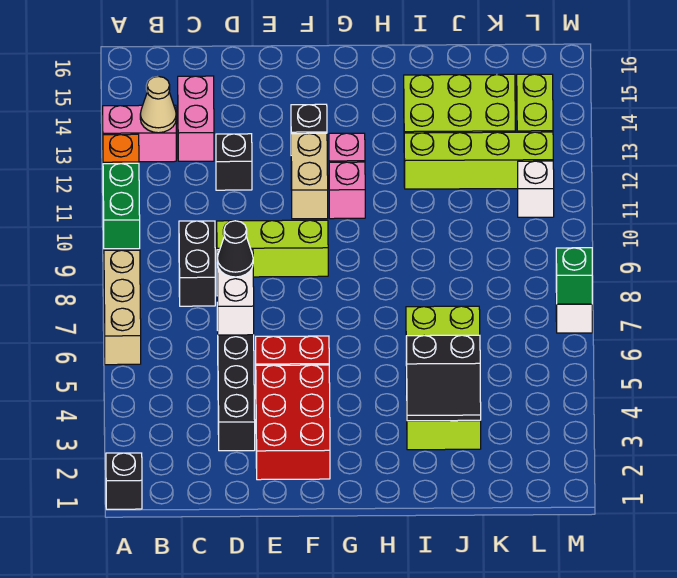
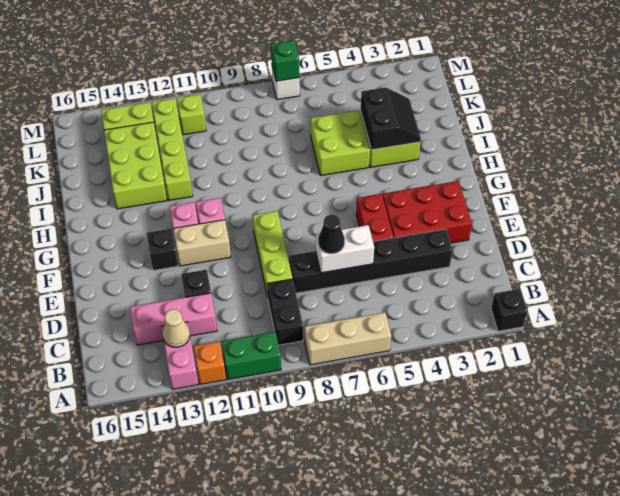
black brick C8:C9 level 1 -> black brick B9:C9 level 1
pink brick C13:C14 level 1 -> pink brick C12:C14 level 1
white brick L11 level 1 -> lime brick L11 level 1

